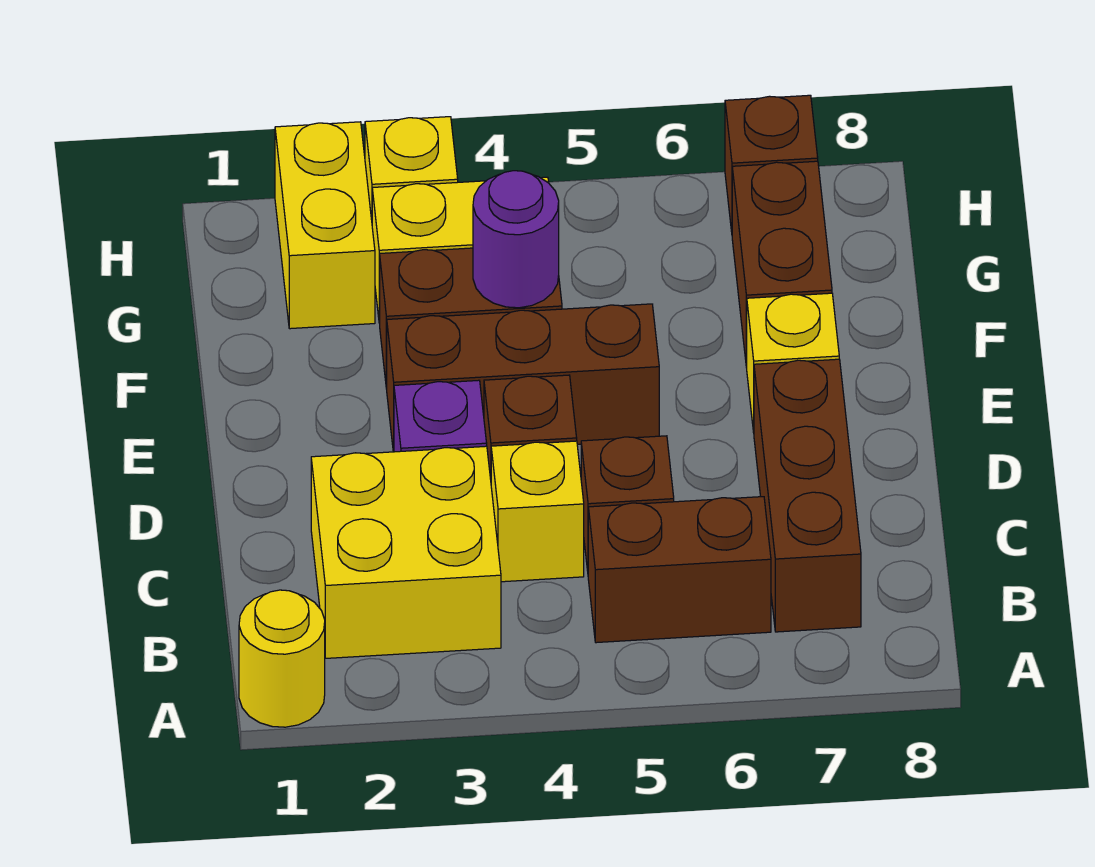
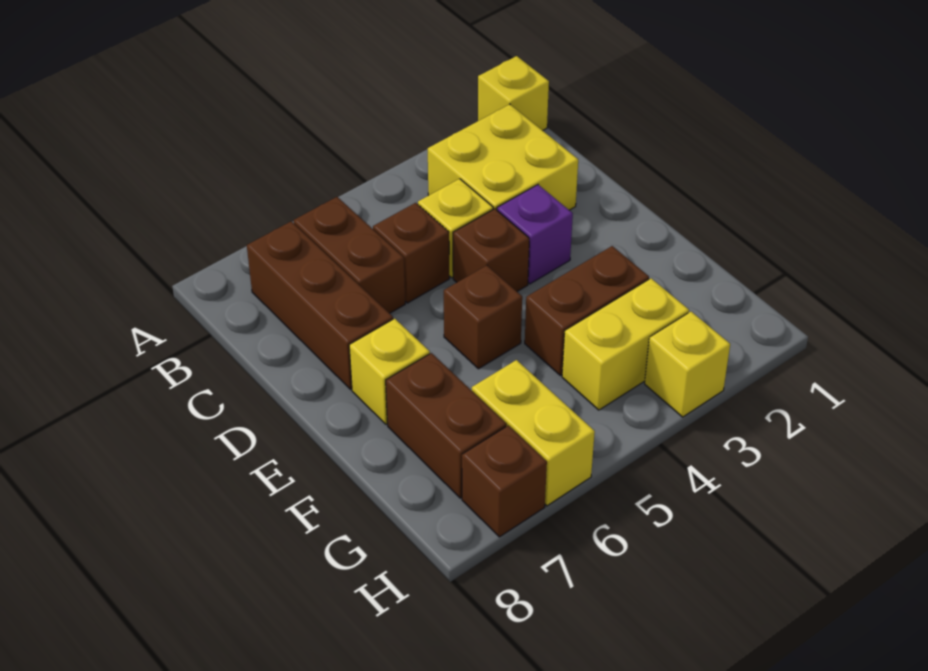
yellow round brick A1 level 1 -> yellow brick A1 level 1
brown brick B5:B6 level 1 -> brown brick B6:C6 level 1
brown brick E3:E5 level 1 -> brown brick E5 level 1
purple round brick F4 level 2 -> none
yellow brick G2:H2 level 1 -> yellow brick G6:H6 level 1

